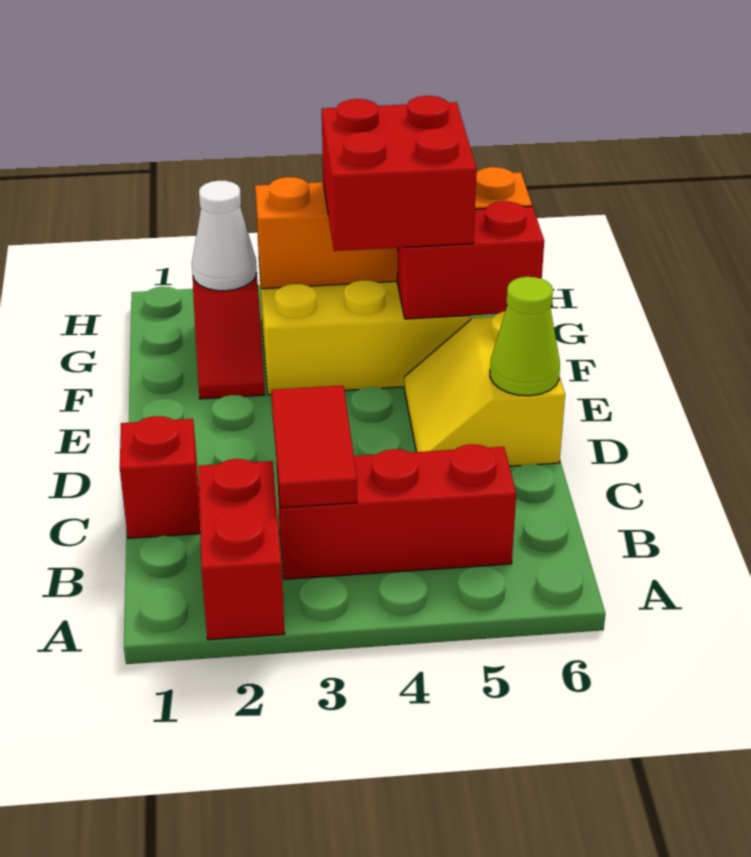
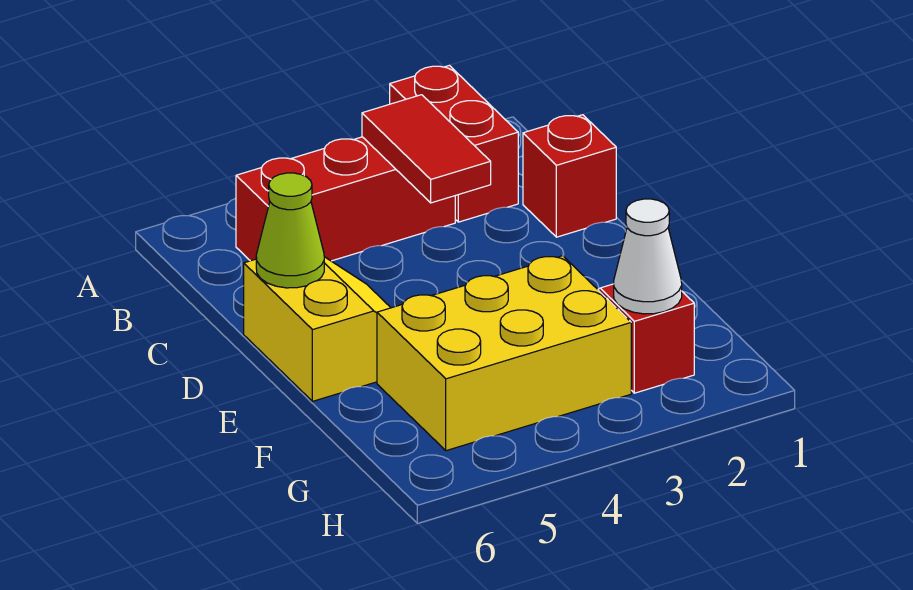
red brick F4:G5 level 3 -> none
red brick F5:F6 level 2 -> none
orange brick G3:G6 level 2 -> none

